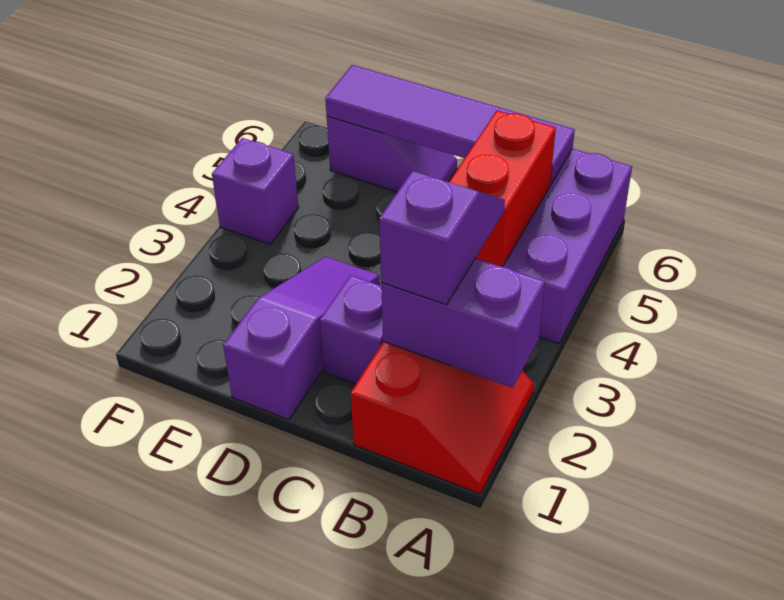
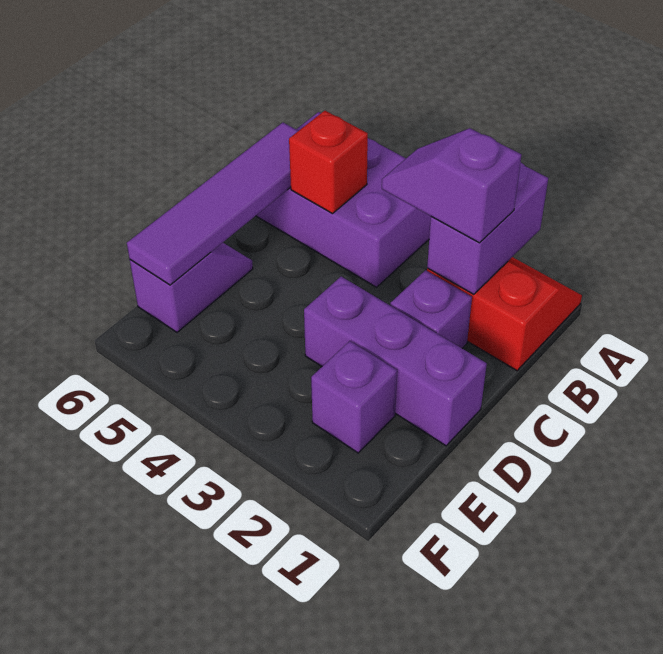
red brick B4:B5 level 2 -> red brick B5 level 2
purple slope D1:D3 level 1 top 1 -> purple brick D1:D3 level 1
purple brick F4 level 1 -> purple brick E2 level 1

